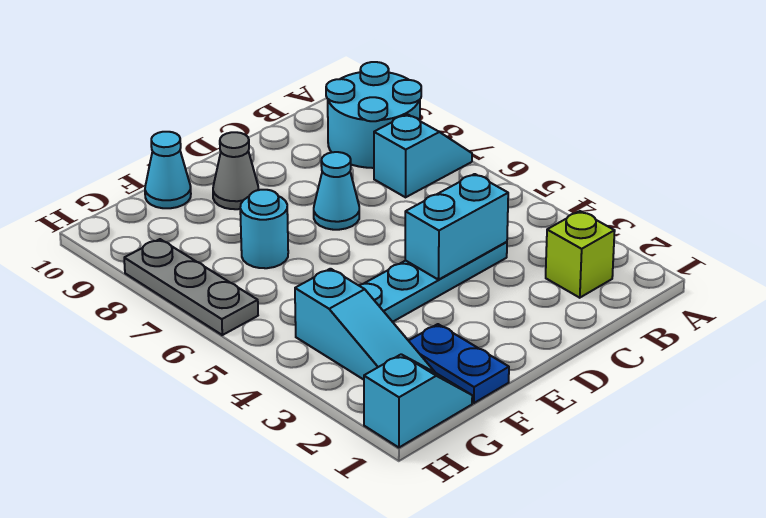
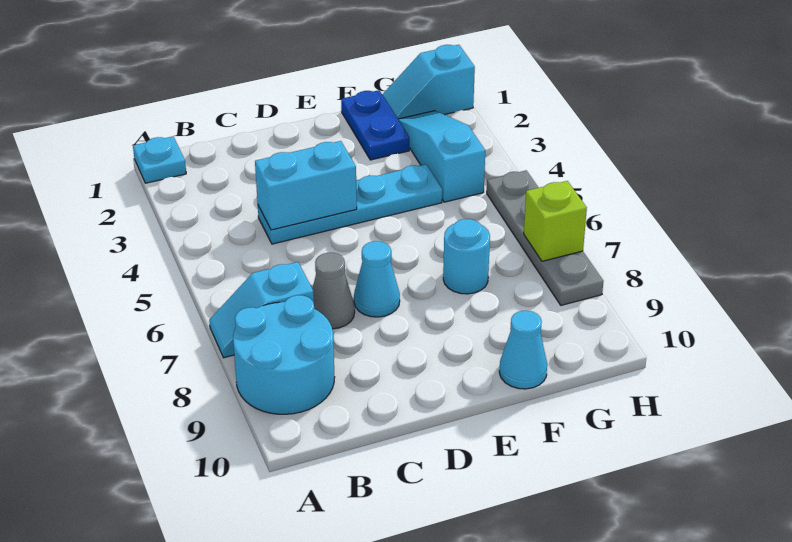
none -> cyan plate A1 level 1
lime brick B2 level 1 -> lime brick H7 level 2
grey cone E9 level 1 -> grey cone C7 level 1
grey plate H6:H8 level 1 -> grey plate H5:H8 level 1

